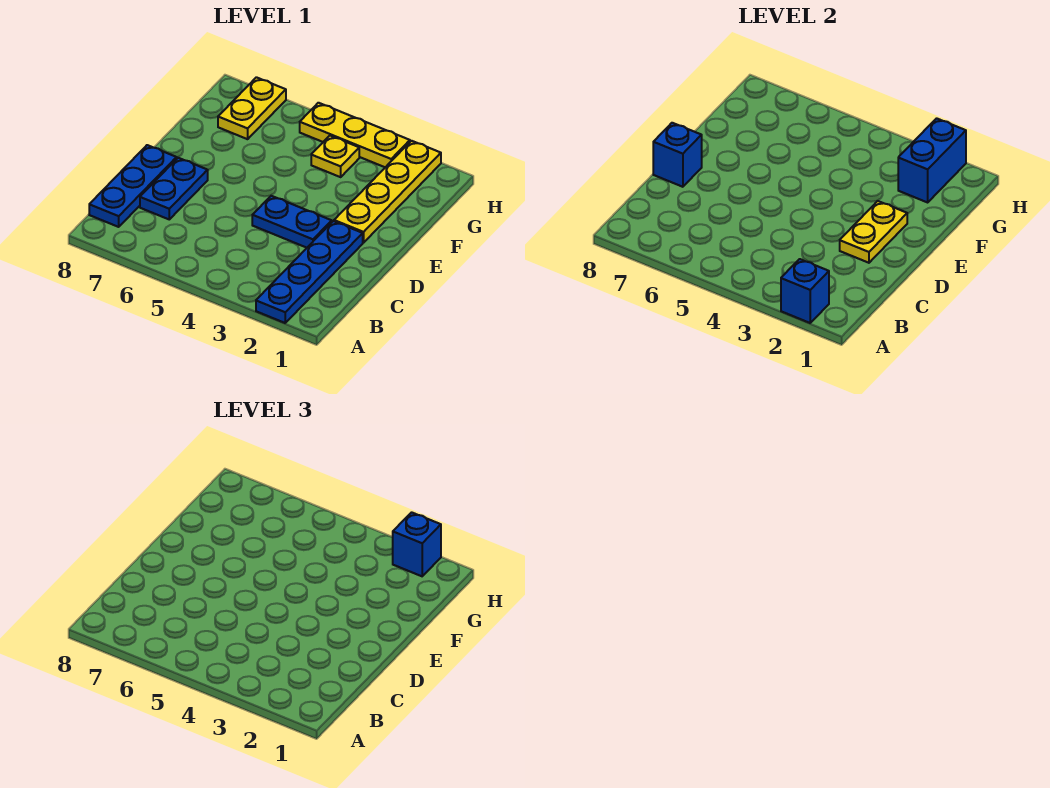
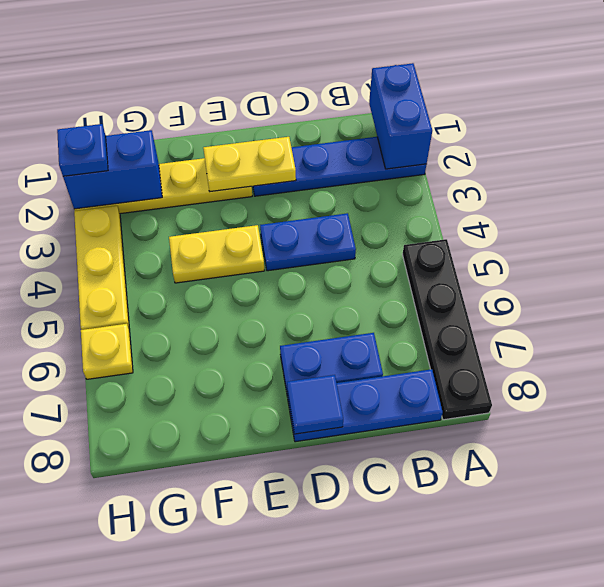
blue brick A2 level 2 -> blue brick A1:A2 level 2
none -> black plate A5:A8 level 1
blue plate D3:D4 level 1 -> blue plate C4:D4 level 1
blue brick D8 level 2 -> blue tile D8 level 2
yellow plate G4 level 1 -> yellow plate H6 level 1
yellow plate G7:H7 level 1 -> yellow plate E4:F4 level 1
blue brick H2 level 3 -> blue plate H2 level 3

